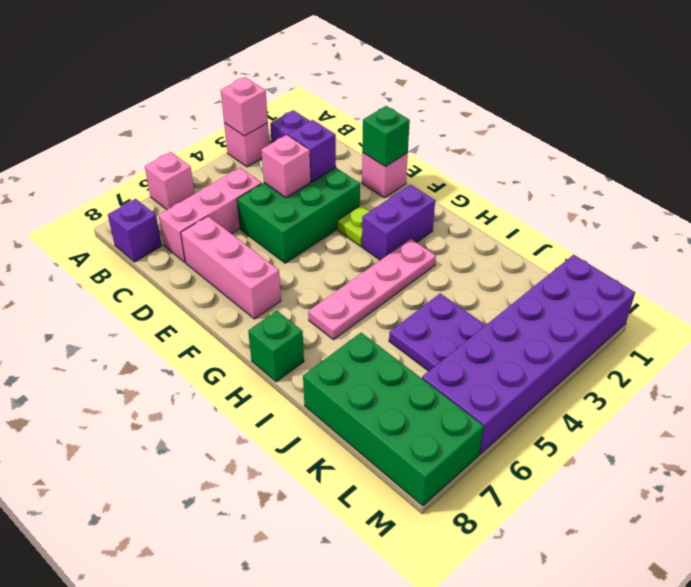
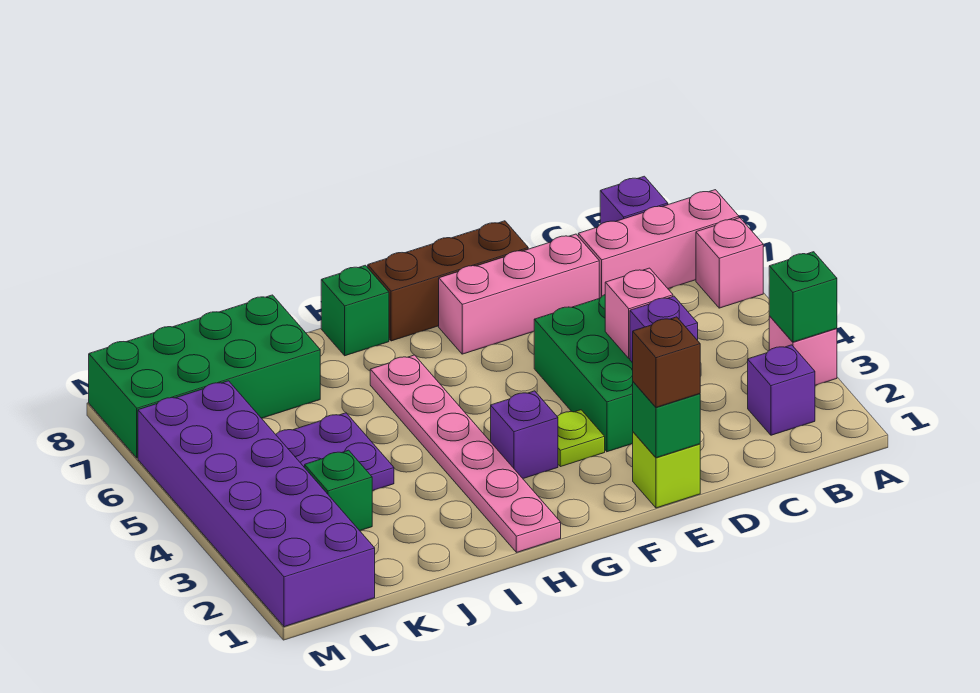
pink brick A3 level 2 -> green brick A3 level 2
pink brick C5:C7 level 1 -> pink brick A7:C7 level 1
pink brick E1 level 1 -> lime brick E1 level 1
none -> brown brick E1 level 3
none -> brown brick E8:G8 level 1
purple brick G2:G3 level 1 -> purple brick G3 level 1
pink plate H3:H6 level 1 -> pink plate H1:H6 level 1
none -> green brick K3 level 1

